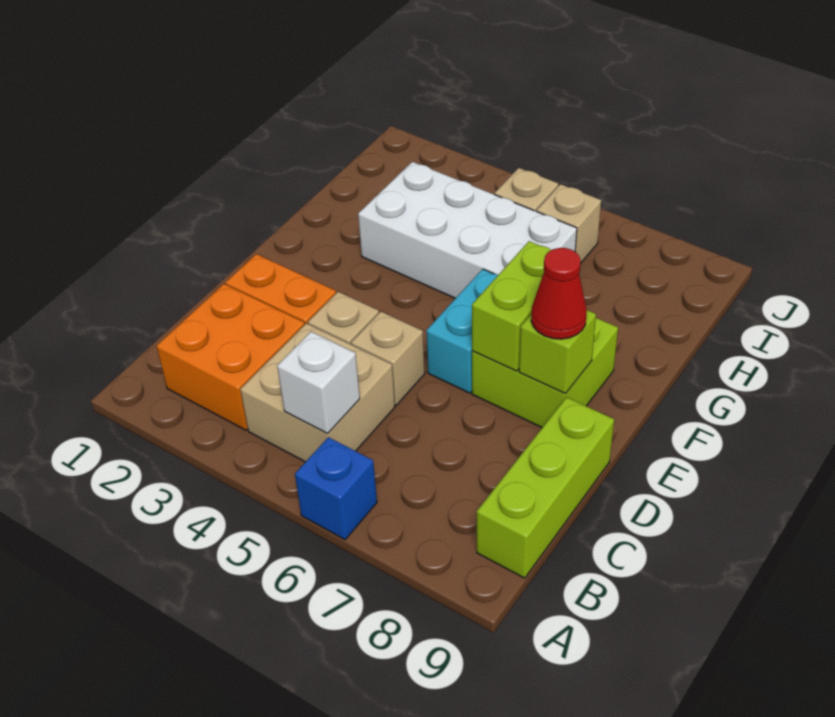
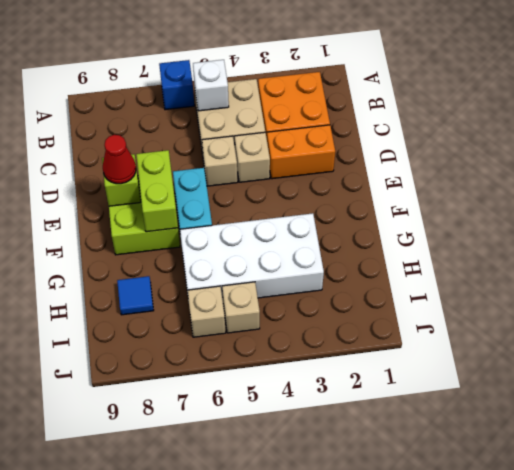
lime brick B9:D9 level 1 -> none
none -> blue tile H8 level 1

